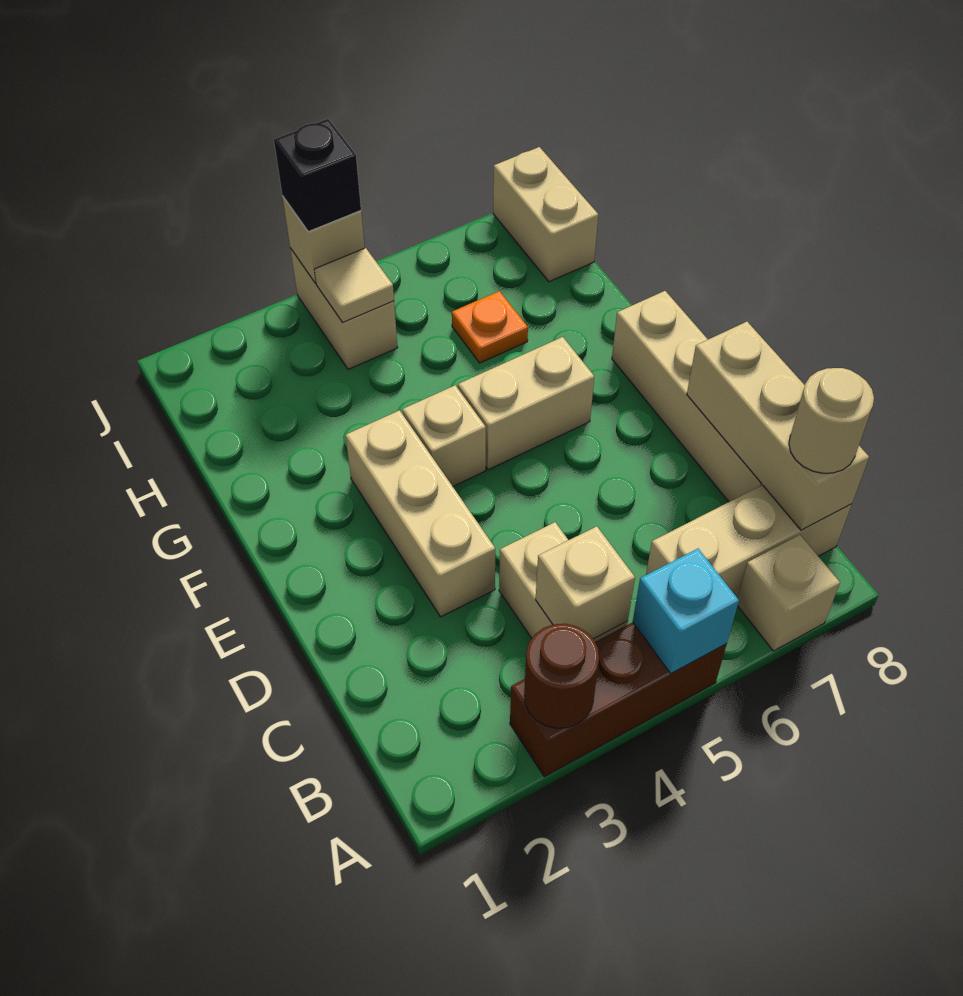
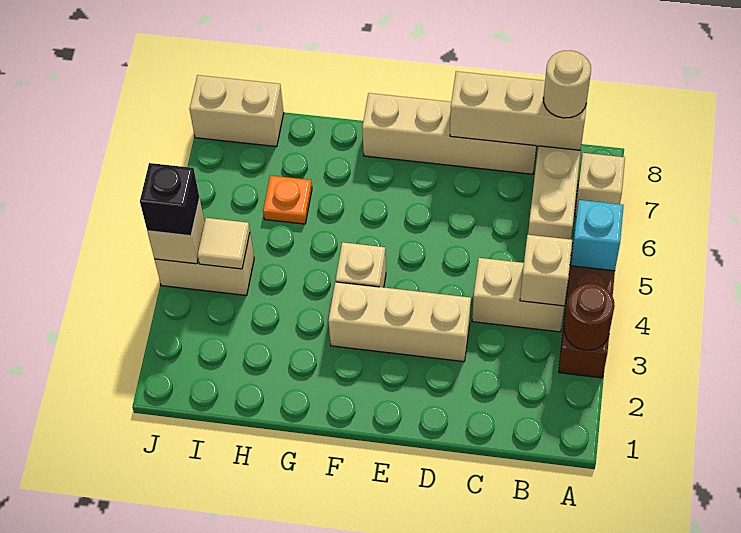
tan brick F5:F6 level 1 -> none

